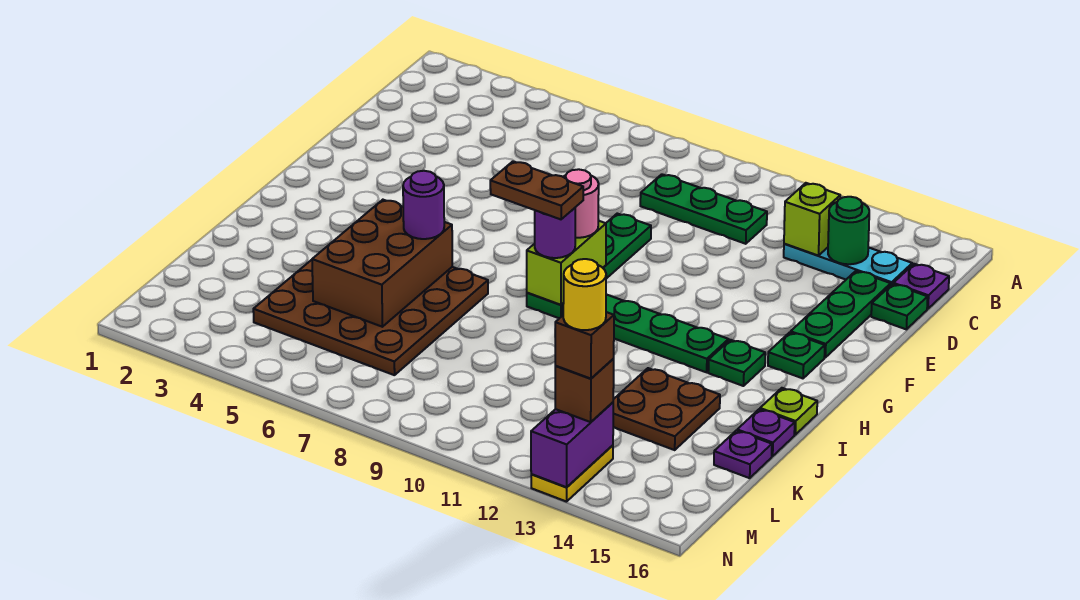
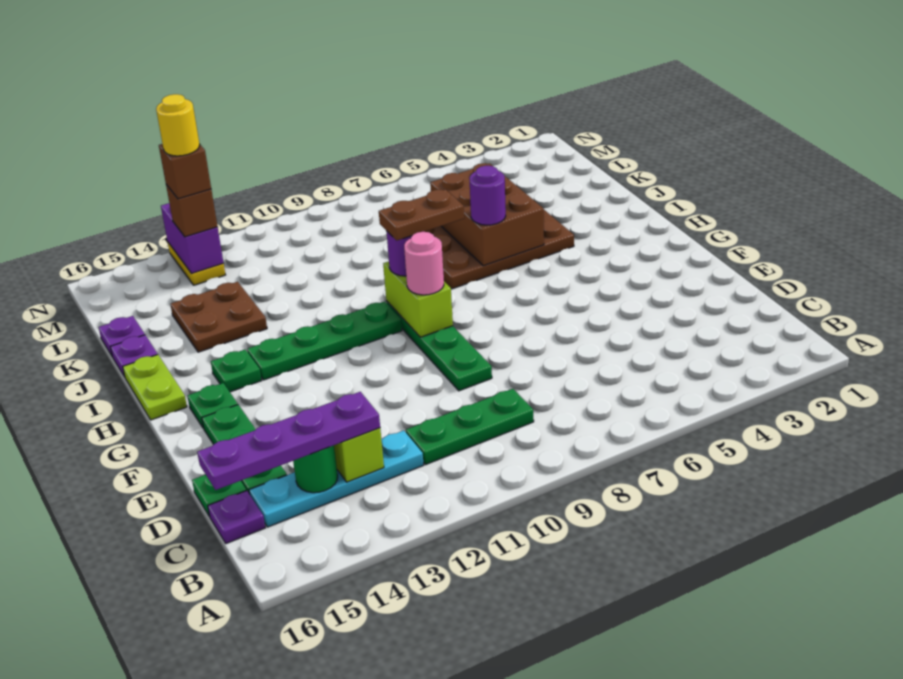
cyan plate C13:C15 level 1 -> cyan plate C12:C15 level 1
none -> purple plate C13:C16 level 3
lime plate I16 level 1 -> lime plate H16:I16 level 1

